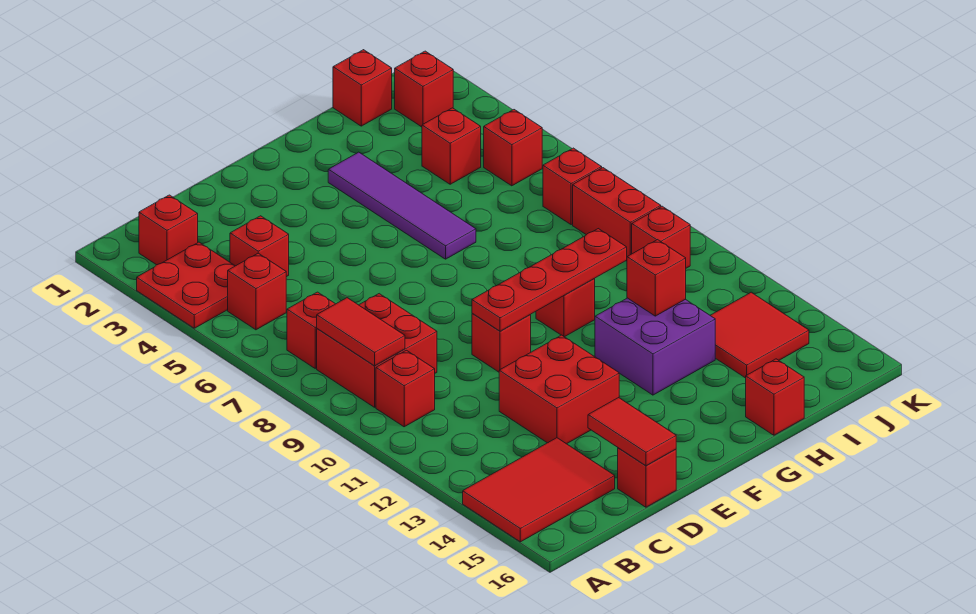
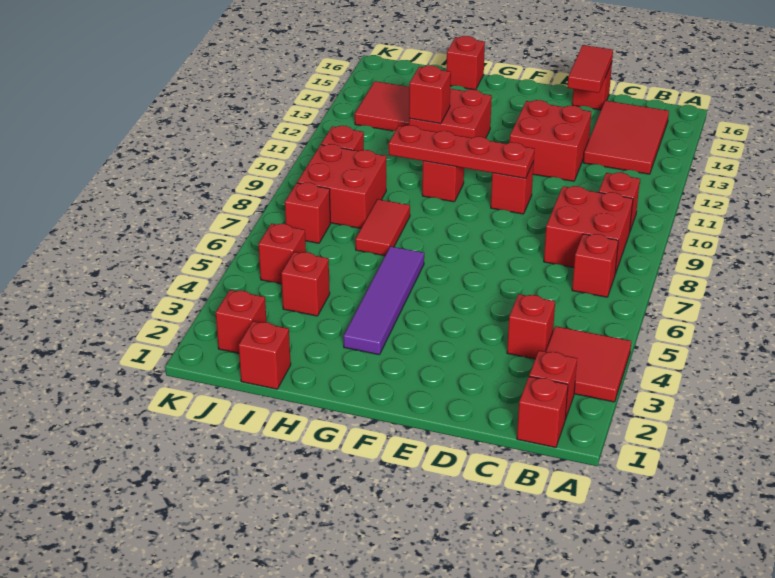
red plate A3:B4 level 1 -> red tile A3:B4 level 1
red tile A14:C15 level 1 -> red tile B13:C15 level 1
red brick B5 level 1 -> red brick B1 level 1
red tile B8:B9 level 2 -> red tile H7:H8 level 1
purple brick G12:H13 level 1 -> red brick G12:H13 level 1
red brick J8:J9 level 1 -> red brick I8:J9 level 1

